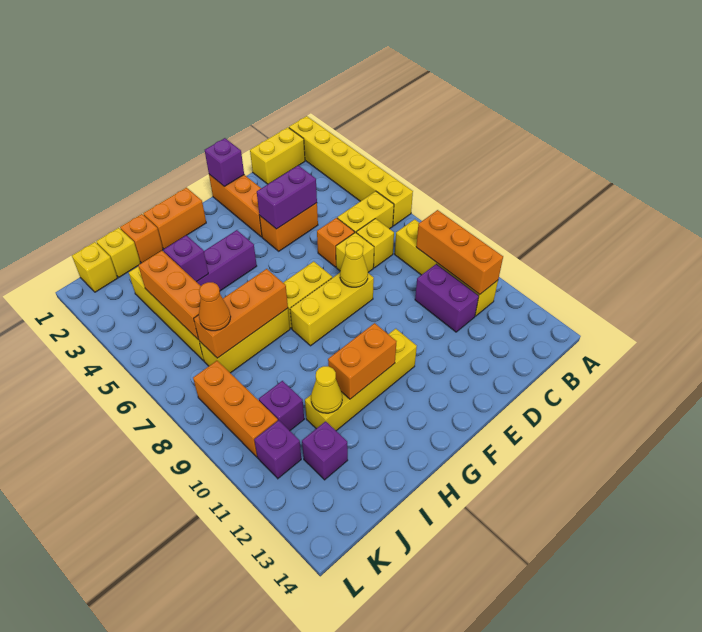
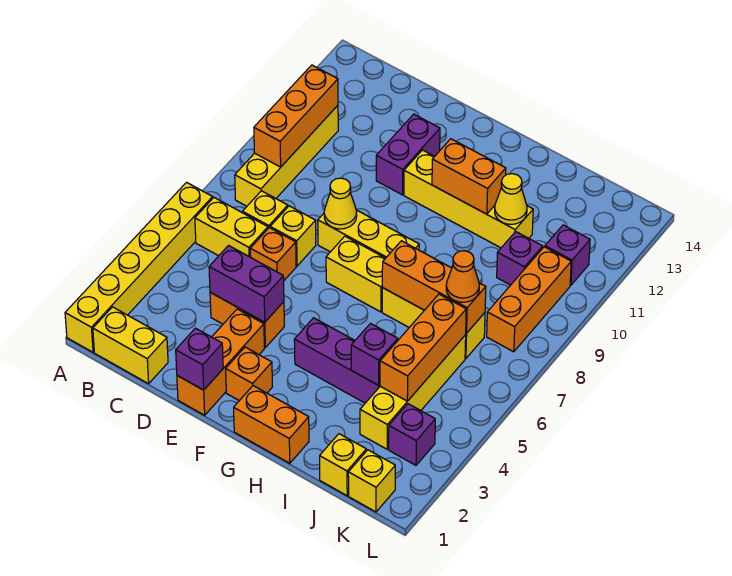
purple brick C10:C11 level 1 -> purple brick E11:E12 level 1
orange brick I1 level 1 -> orange brick F2 level 1
purple brick J12 level 1 -> purple brick K3 level 1

